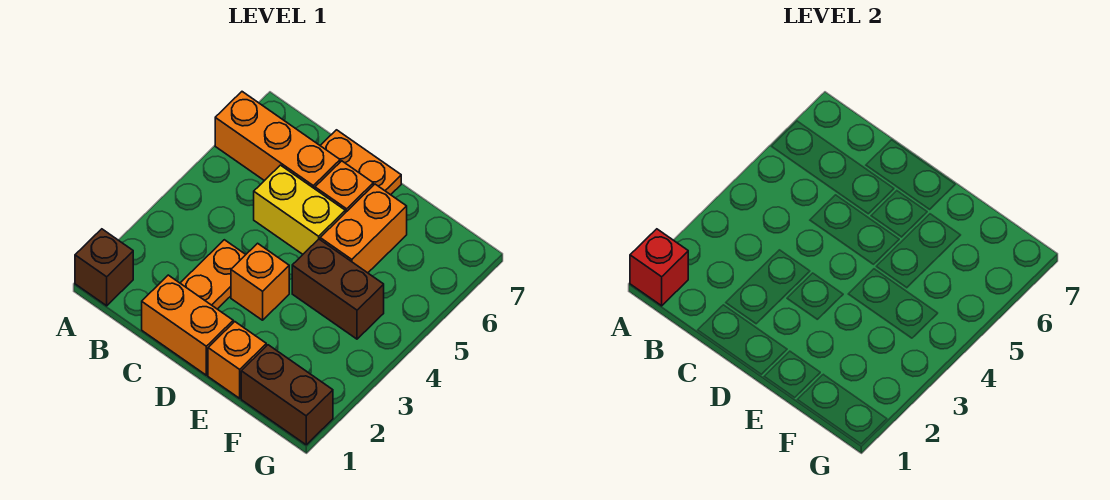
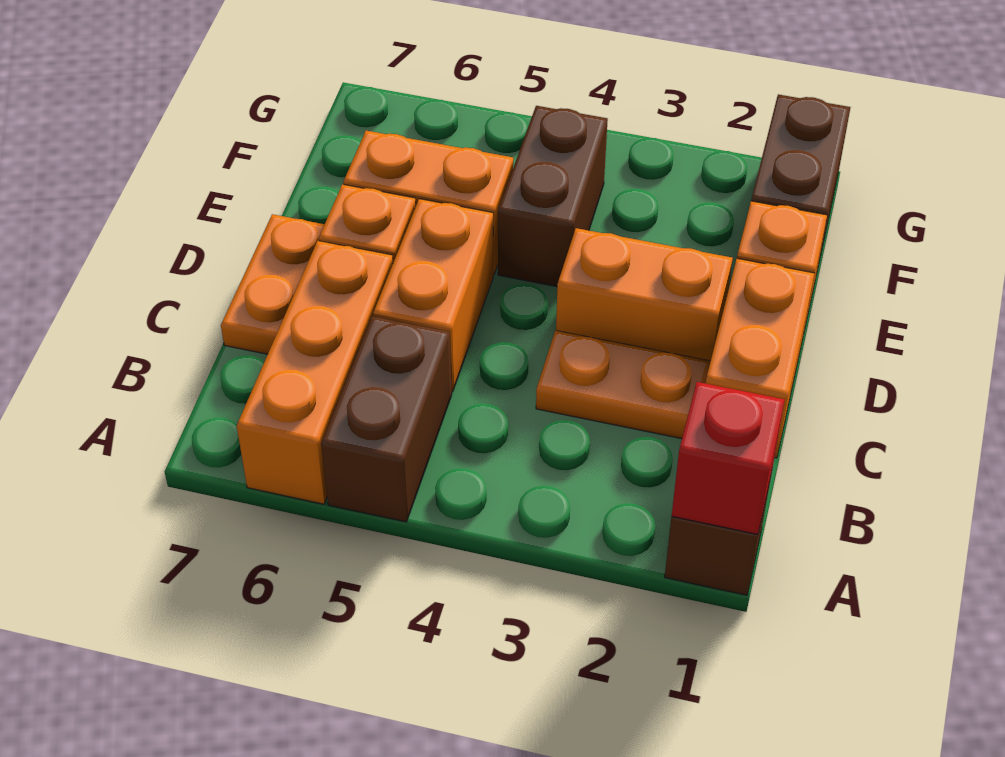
none -> brown brick A5:B5 level 1
yellow brick C5:D5 level 1 -> orange brick C5:D5 level 1
orange brick D3 level 1 -> orange brick D2:D3 level 1

